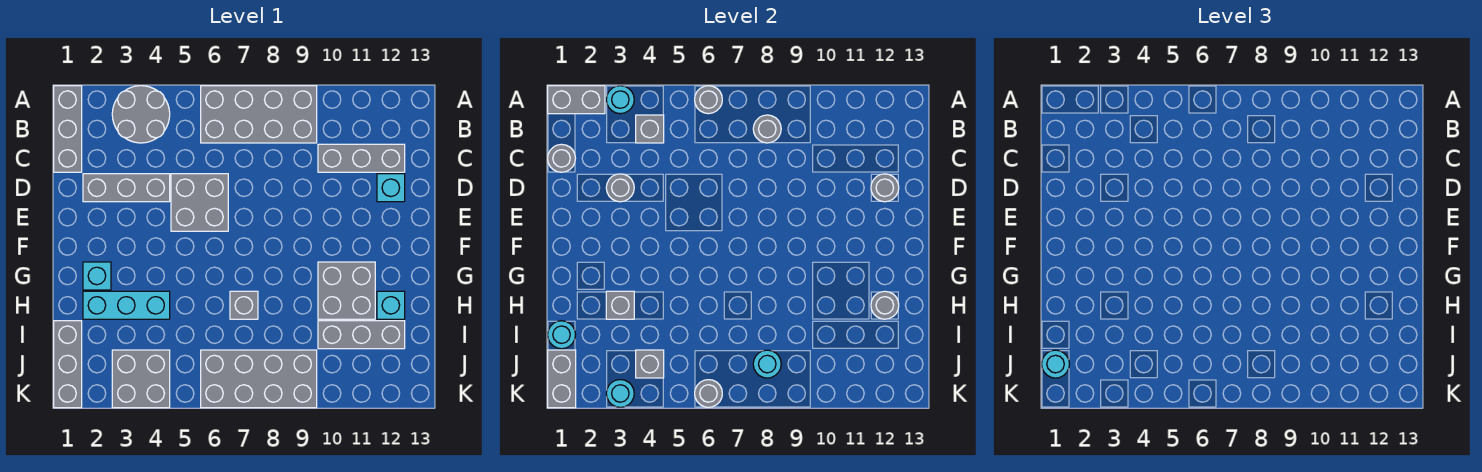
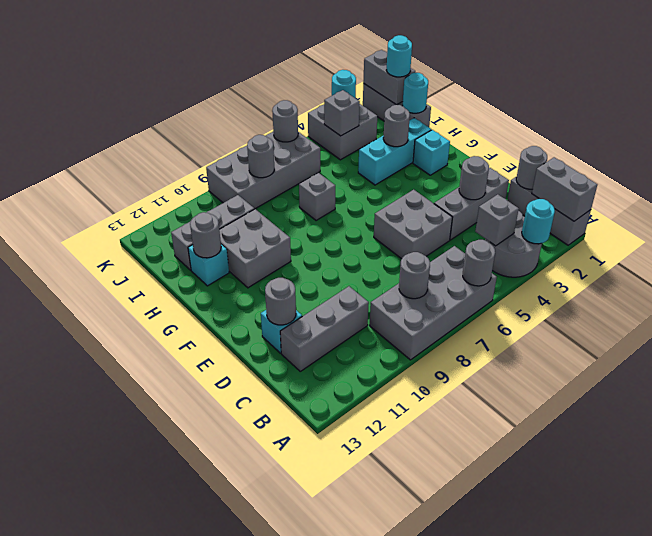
grey brick A1:A2 level 2 -> grey brick A1:B1 level 2
grey brick H3 level 2 -> grey round brick H3 level 2
cyan round brick J8 level 2 -> grey round brick J8 level 2

